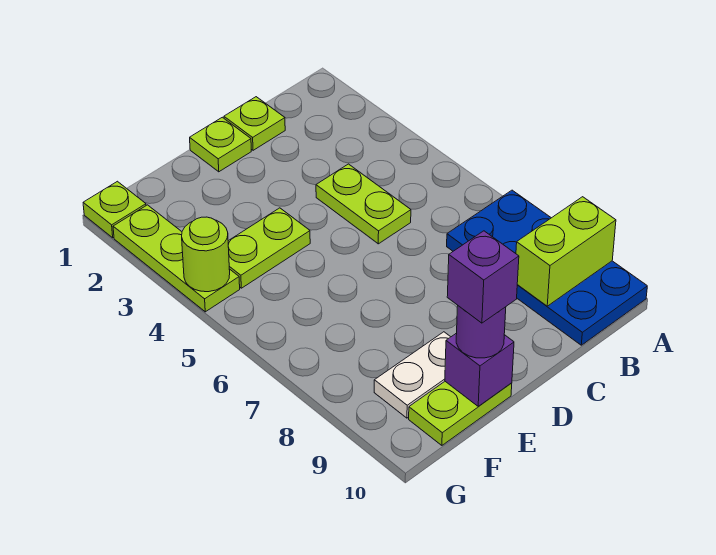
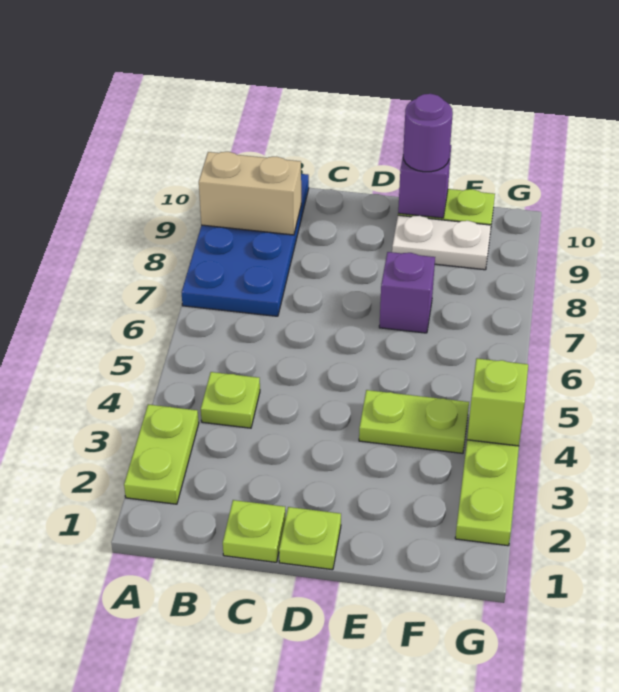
lime brick A9:B9 level 2 -> tan brick A9:B9 level 2
lime plate C4:C5 level 1 -> lime plate A2:A3 level 1
purple brick E10 level 4 -> purple brick E7 level 1
lime plate G1 level 1 -> lime plate B4 level 1
lime round brick G4 level 2 -> lime brick G4 level 2

